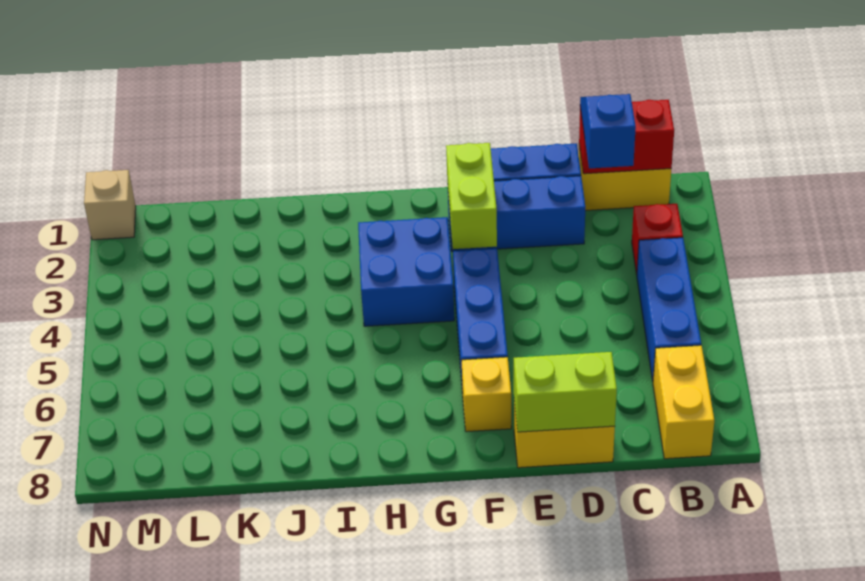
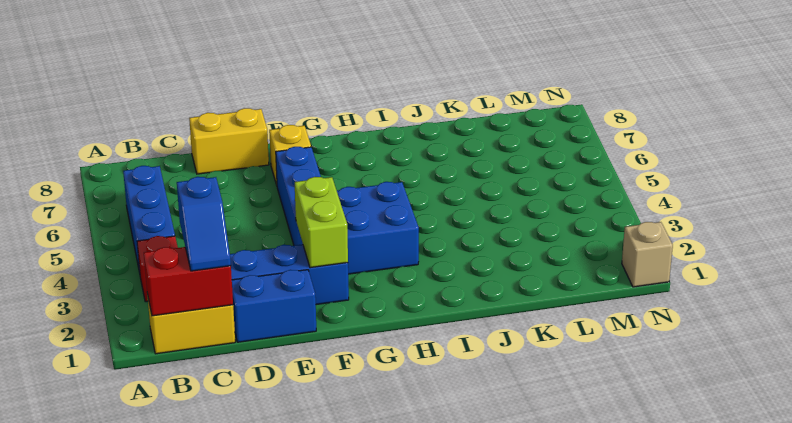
yellow brick B7:B8 level 1 -> none
lime brick D8:E8 level 2 -> none

